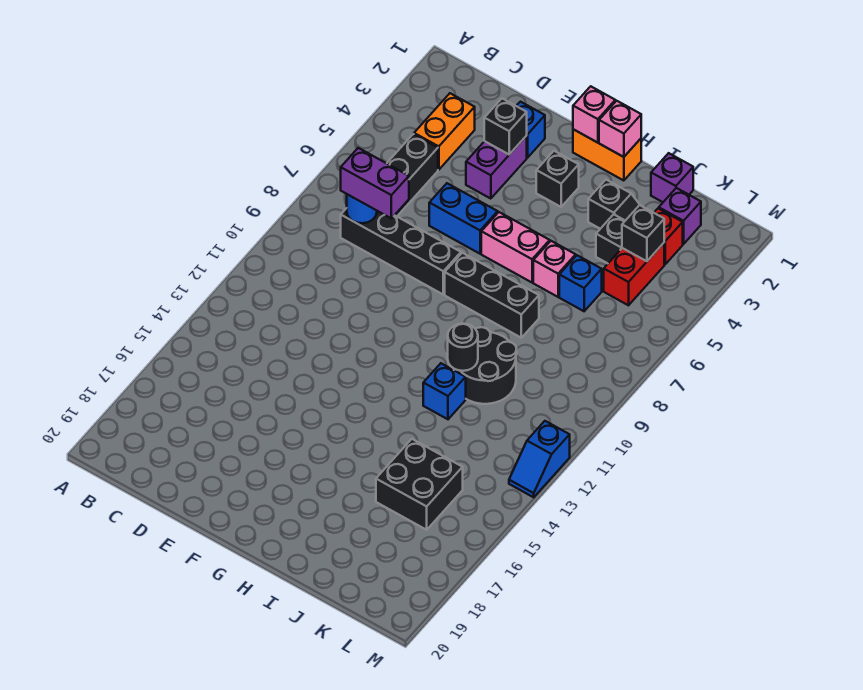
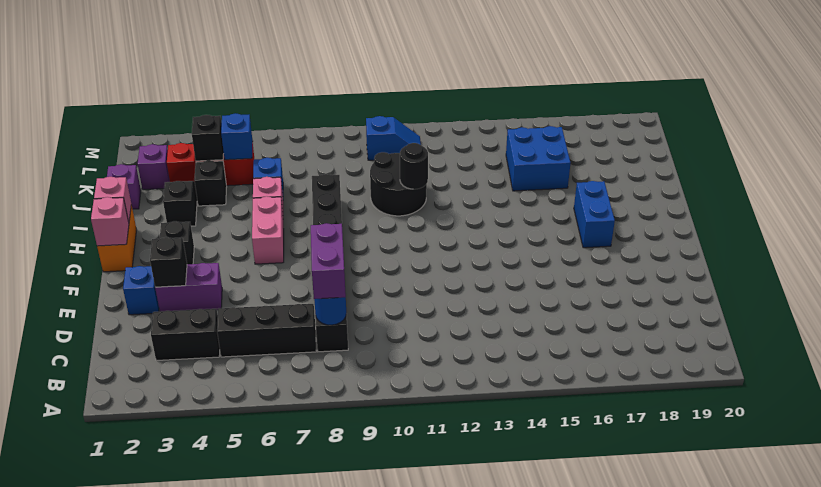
orange brick C3:C4 level 1 -> black brick C3:C4 level 1
blue brick E6:F6 level 1 -> blue brick G17:H17 level 1
blue brick I12 level 1 -> blue brick K5 level 2
black brick J15:K16 level 1 -> blue brick J15:K16 level 1
blue slope M12:M13 level 1 top 12 -> blue slope L10:L11 level 1 top 10

